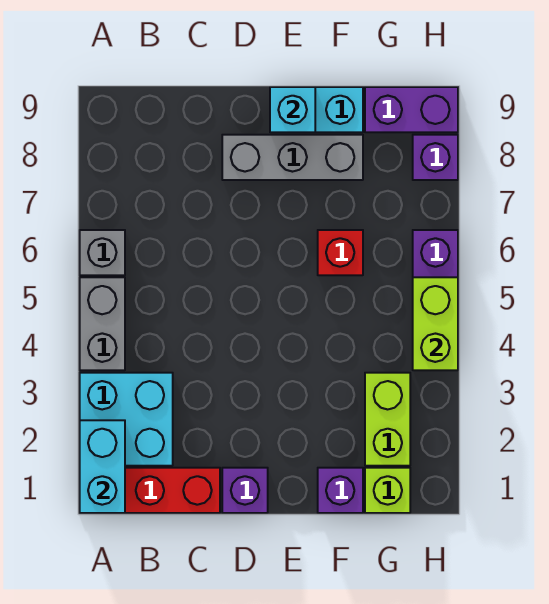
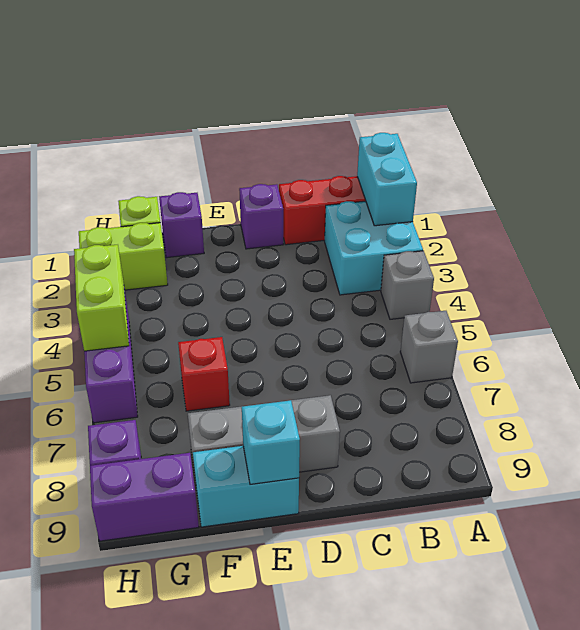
grey brick A4:A5 level 1 -> grey brick A4 level 1
lime brick G2:G3 level 1 -> lime brick G2:H2 level 1

